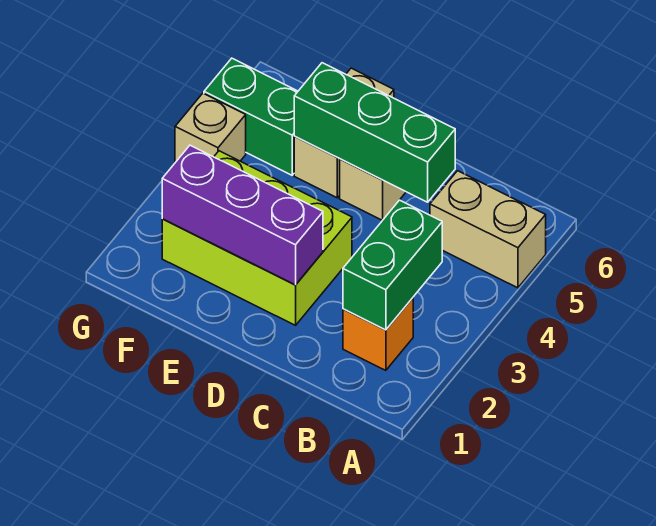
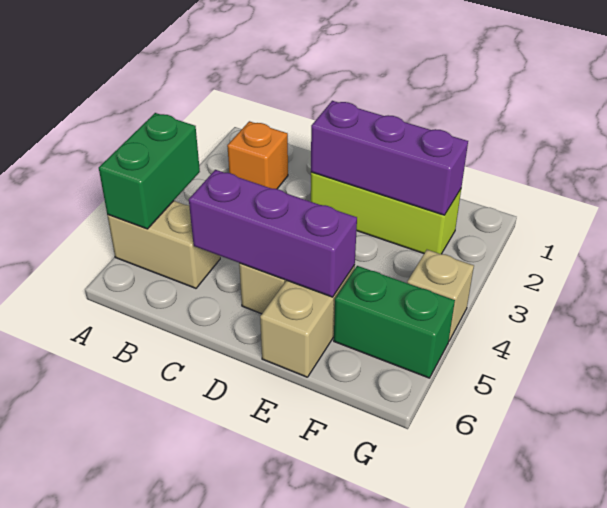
green brick B2:B3 level 2 -> green brick A4:A5 level 2
green brick C5:E5 level 2 -> purple brick C5:E5 level 2
lime brick D2:F3 level 1 -> lime brick D2:F2 level 1

